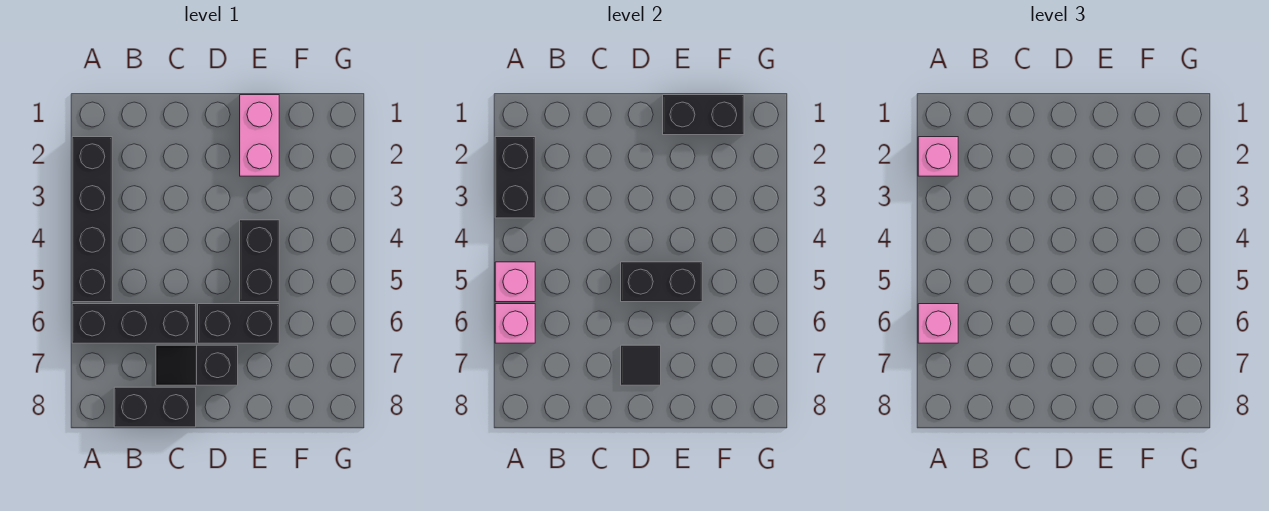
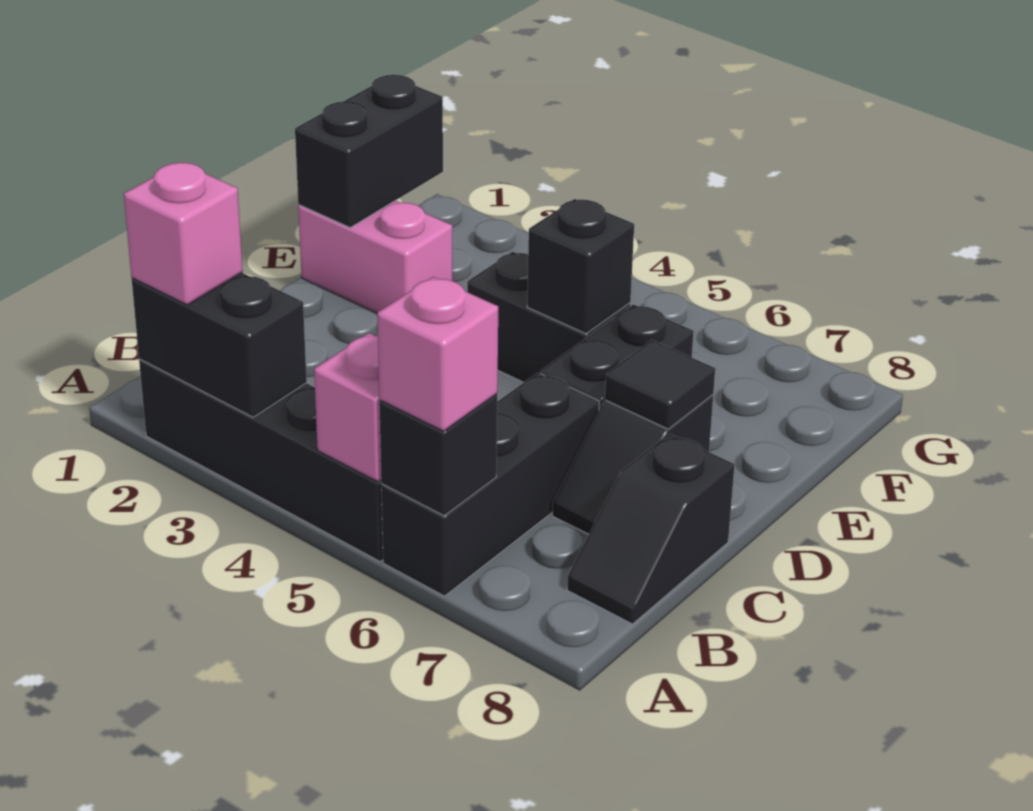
pink brick A6 level 2 -> black brick A6 level 2
black brick B8:C8 level 1 -> black slope B8:C8 level 1 top C
black brick D5:E5 level 2 -> black brick E5 level 2

